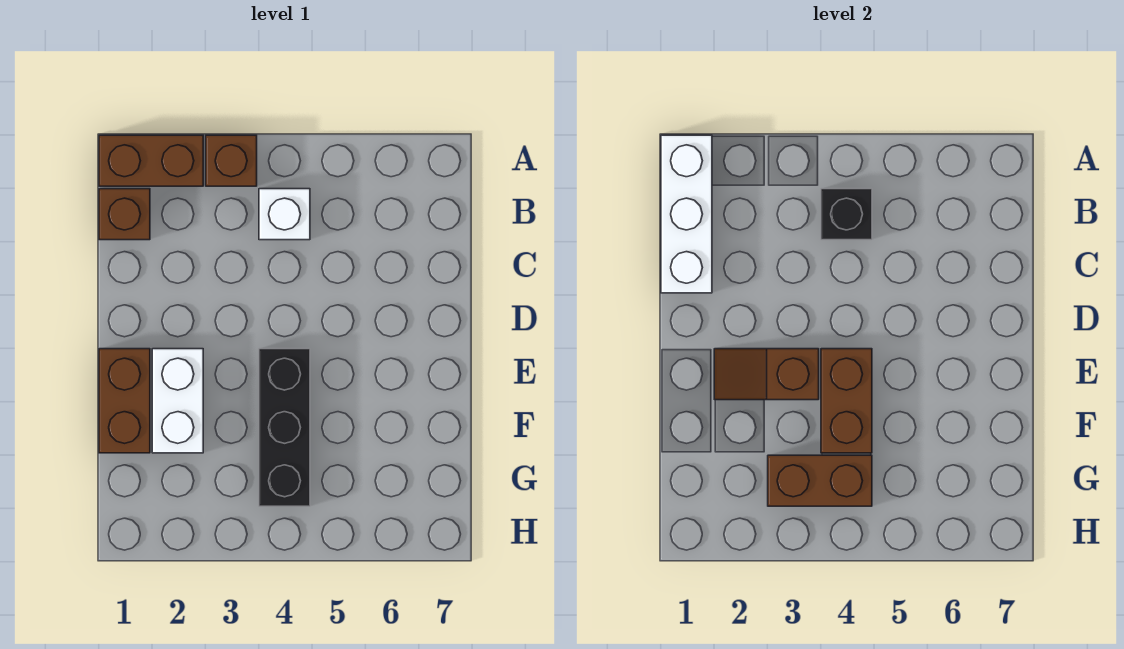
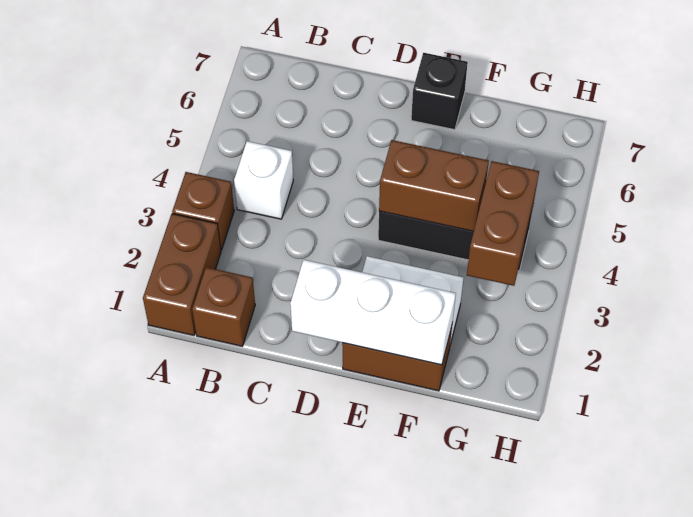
white brick A1:C1 level 2 -> white brick D1:F1 level 2
black brick B4 level 2 -> black brick E7 level 1
brown slope E2:E3 level 2 top 3 -> none

